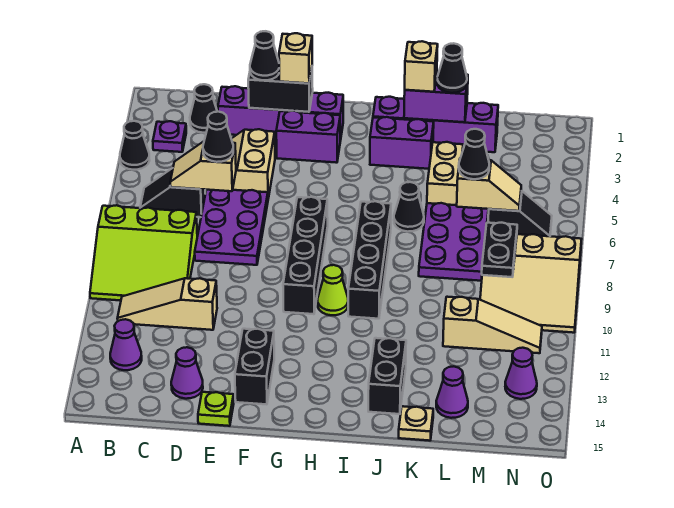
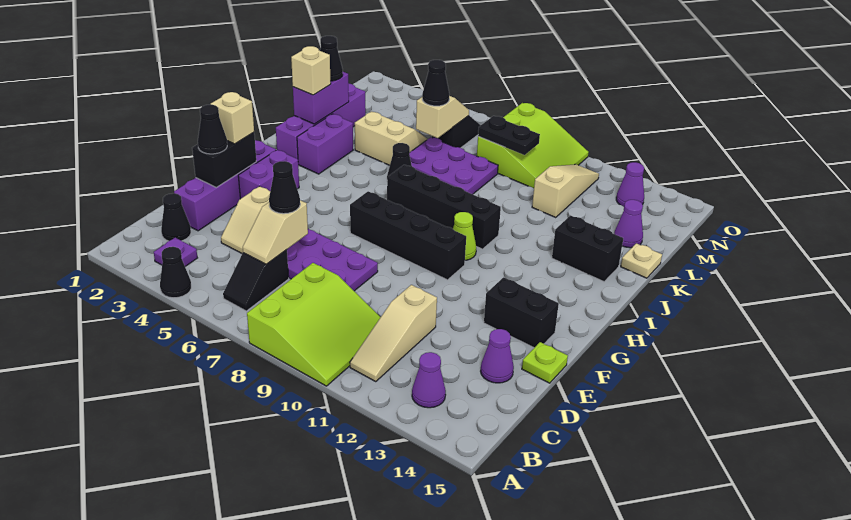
tan slope M8:O10 level 1 top 8 -> lime slope M8:O10 level 1 top 8

